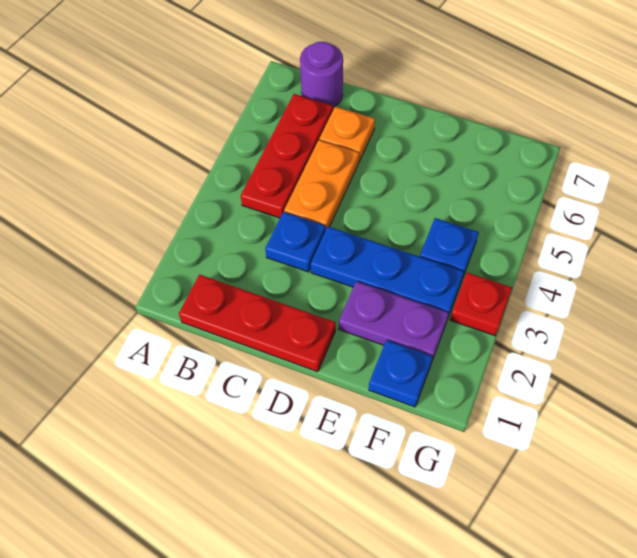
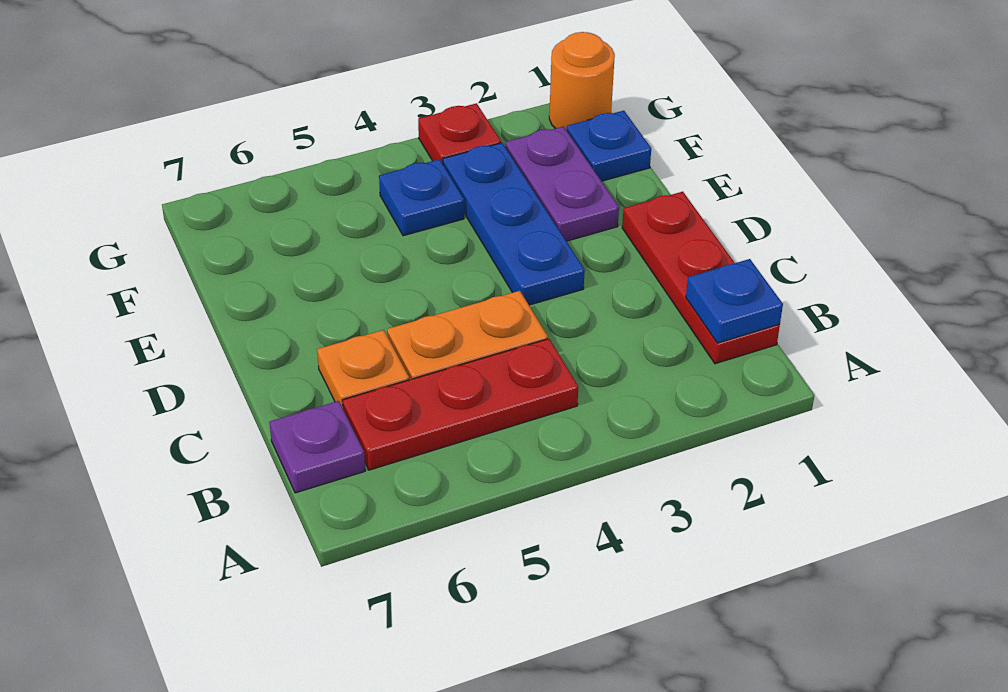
purple round brick B7 level 1 -> purple plate B7 level 1
blue plate C3 level 1 -> blue plate B1 level 2
none -> orange round brick G1 level 1

